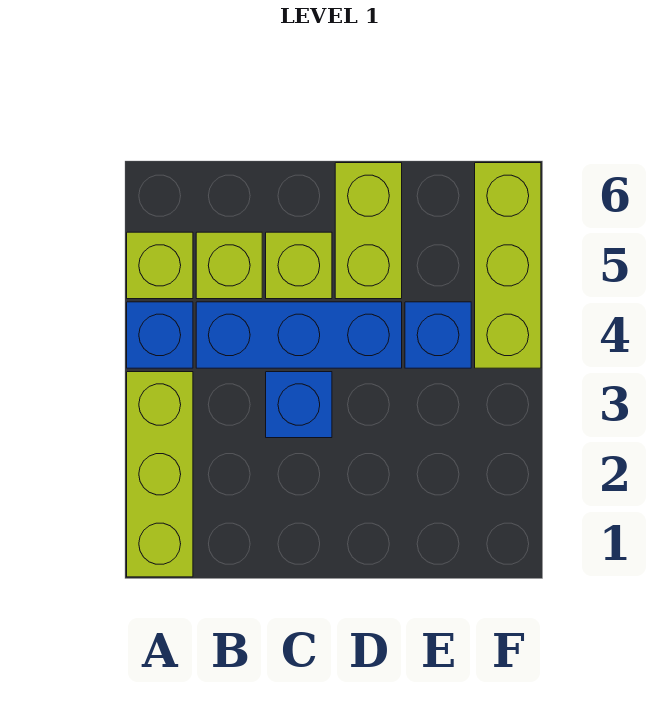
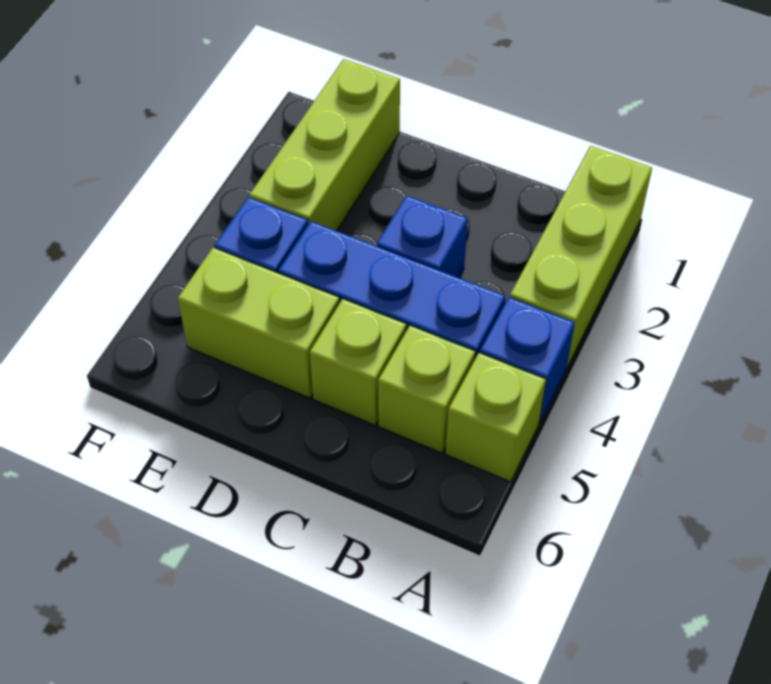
lime brick D5:D6 level 1 -> lime brick D5:E5 level 1
lime brick F4:F6 level 1 -> lime brick E1:E3 level 1

